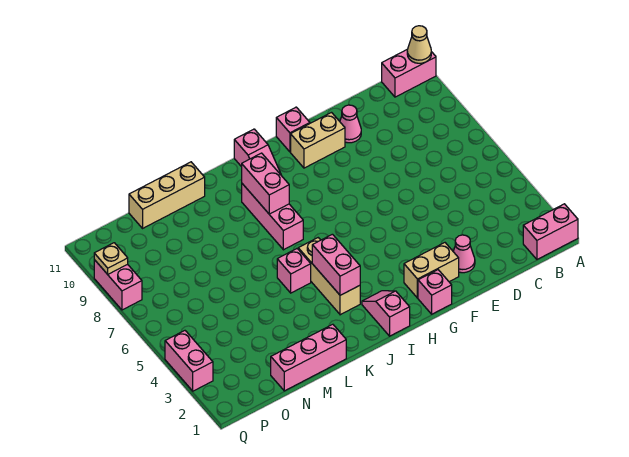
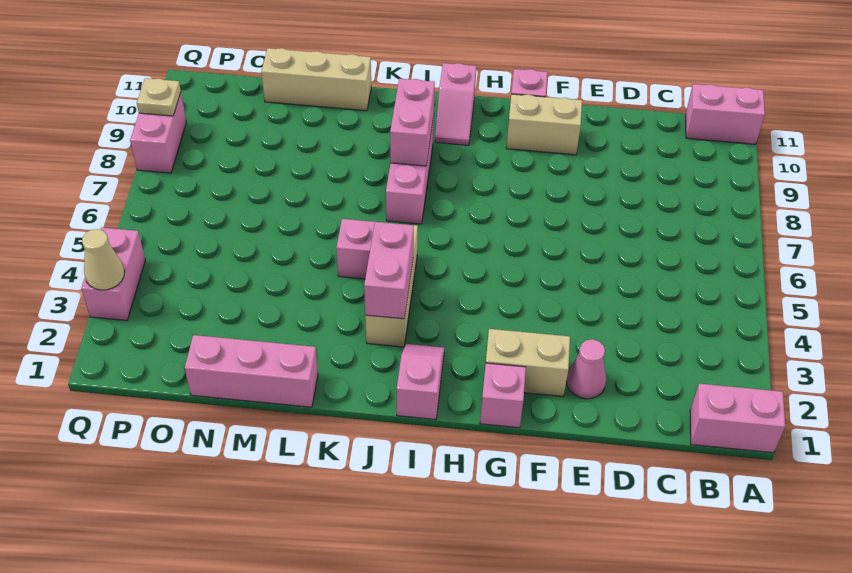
tan cone A11 level 2 -> tan cone Q3 level 2
pink cone E10 level 1 -> none

